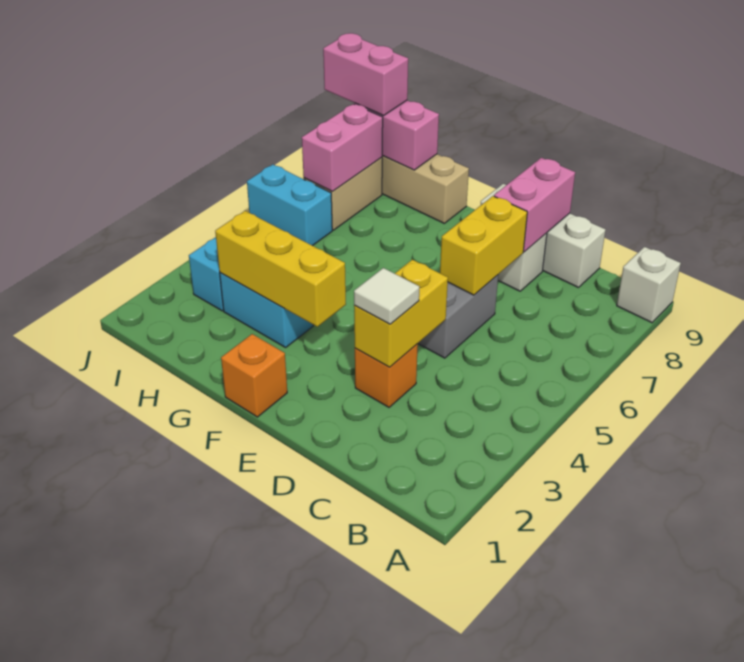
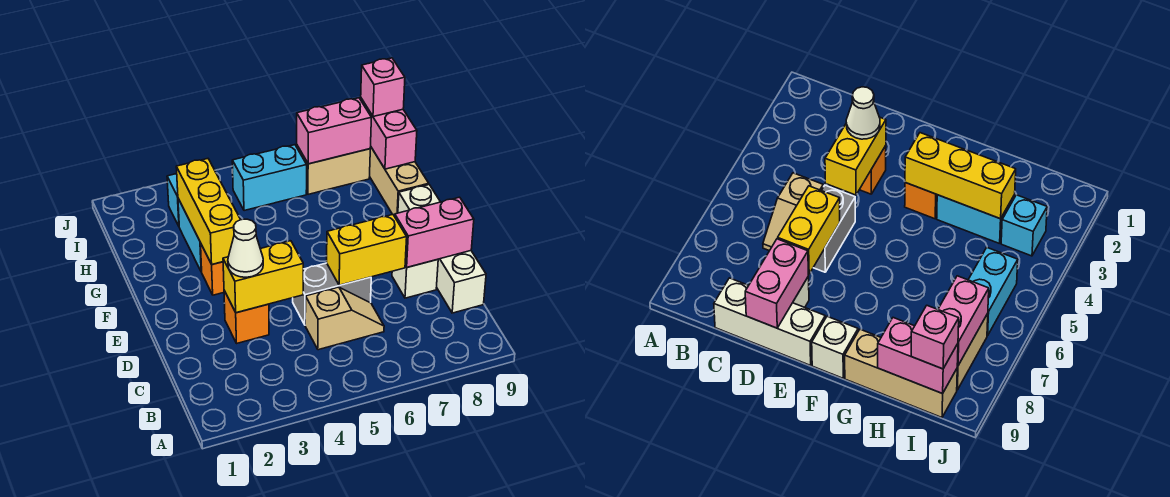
white brick A9 level 1 -> white brick F9 level 1
none -> tan slope C5:C6 level 1 top 5
white tile D3 level 3 -> white cone D3 level 3
orange brick F1 level 1 -> orange brick F3 level 1
cyan brick I6:J6 level 1 -> cyan brick I5:I6 level 1
pink brick I9:J9 level 3 -> pink brick I9 level 3

